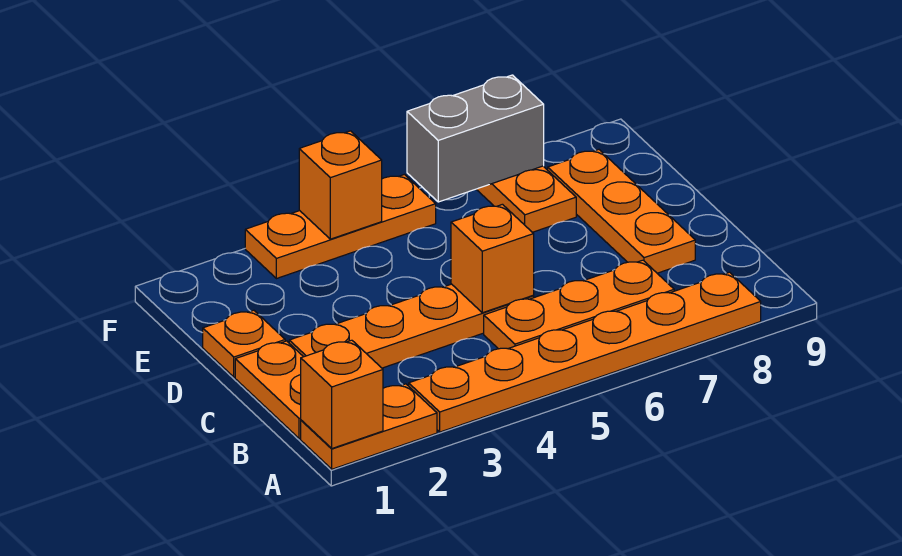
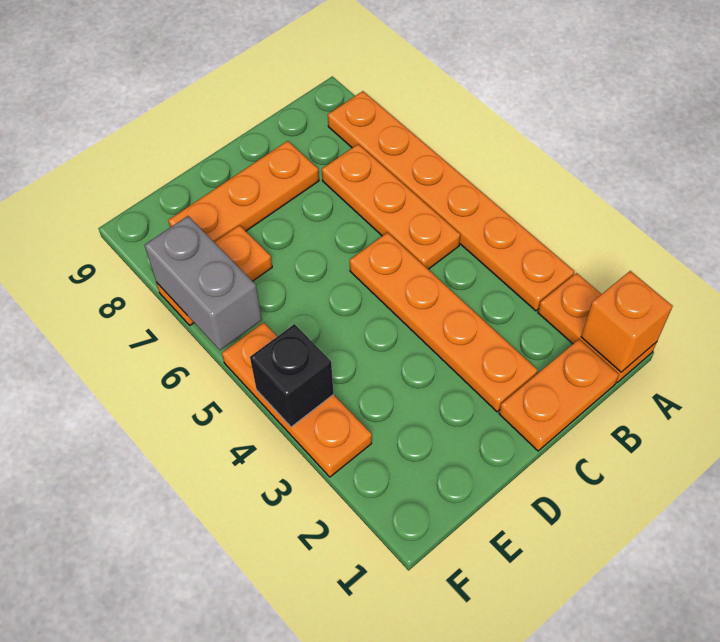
orange brick C5 level 2 -> none
orange plate D1 level 1 -> none
orange brick F4 level 2 -> black brick F4 level 2

